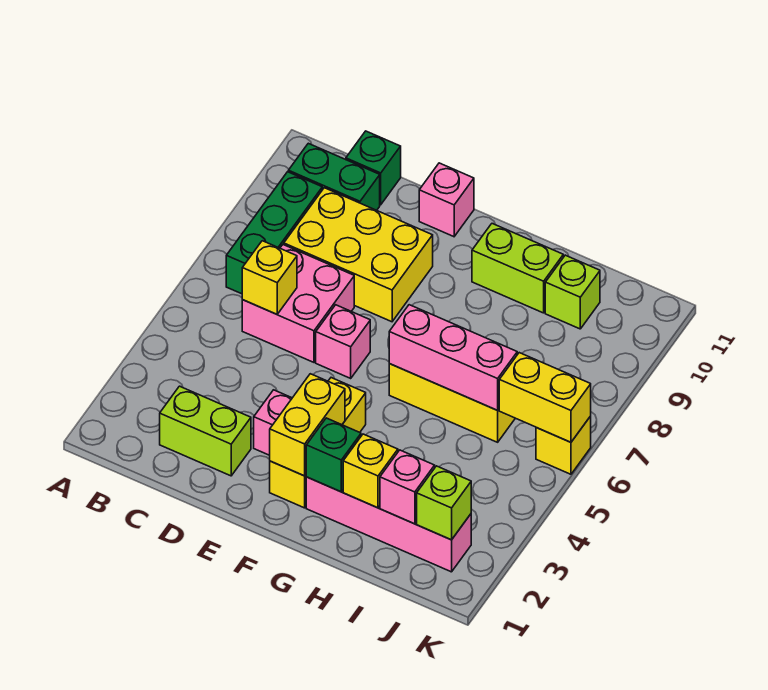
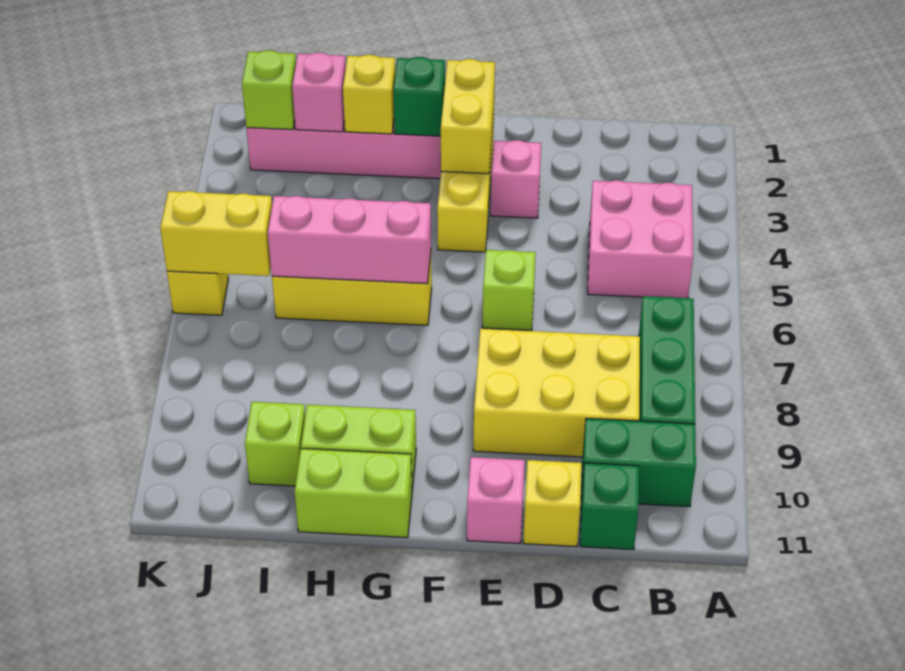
lime brick C2:D2 level 1 -> lime brick G11:H11 level 1
pink brick C6:D7 level 1 -> pink brick B4:C5 level 1
yellow brick C6 level 2 -> yellow brick D11 level 1
pink brick E6 level 1 -> lime brick E6 level 1

